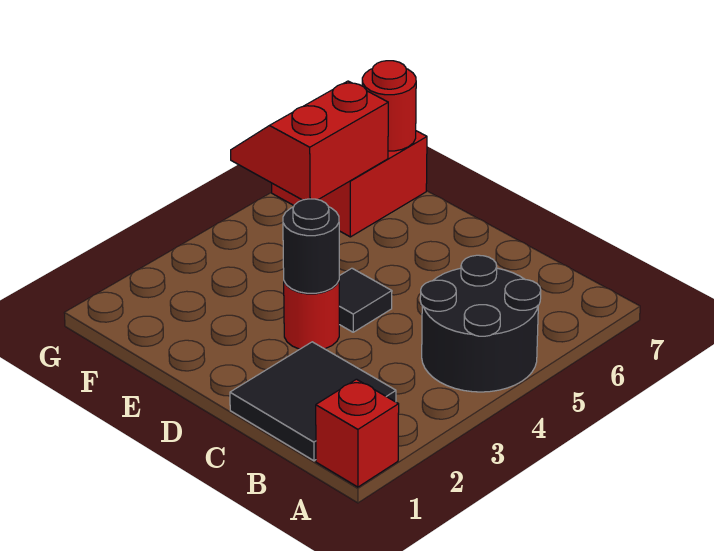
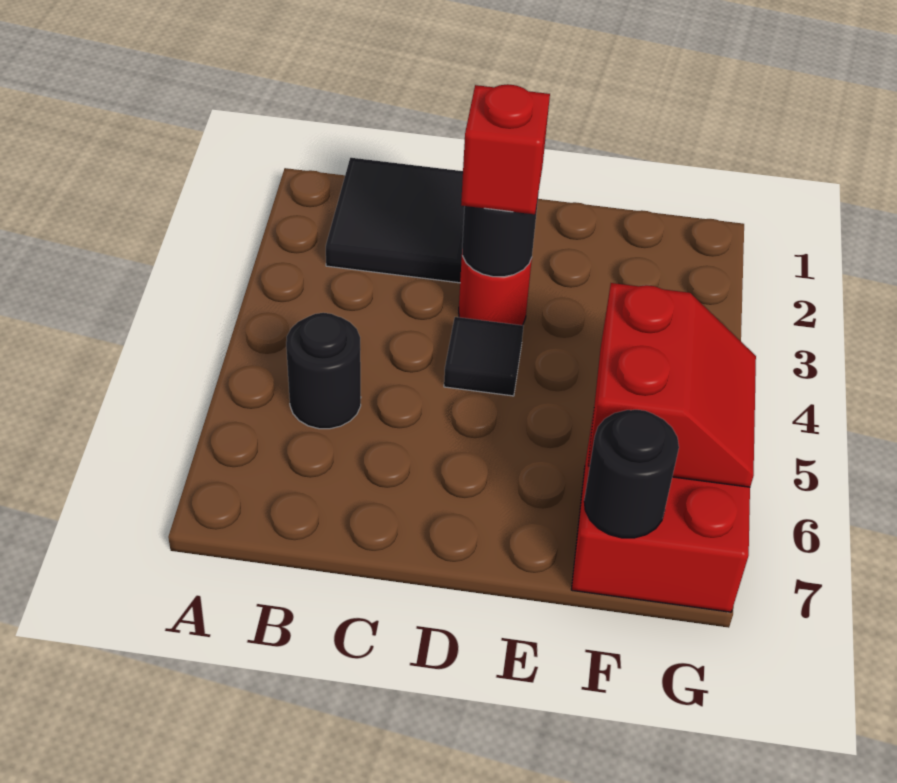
red brick A1 level 1 -> red brick D3 level 3
black round brick A4:B5 level 1 -> black round brick B5 level 1
red round brick F7 level 2 -> black round brick F7 level 2

